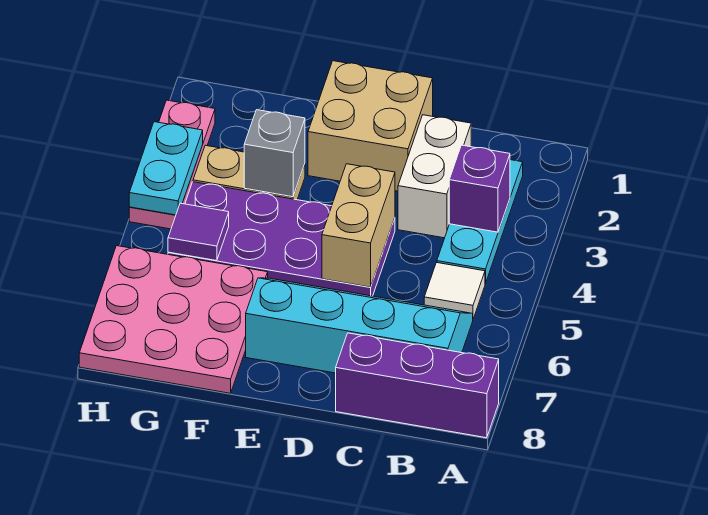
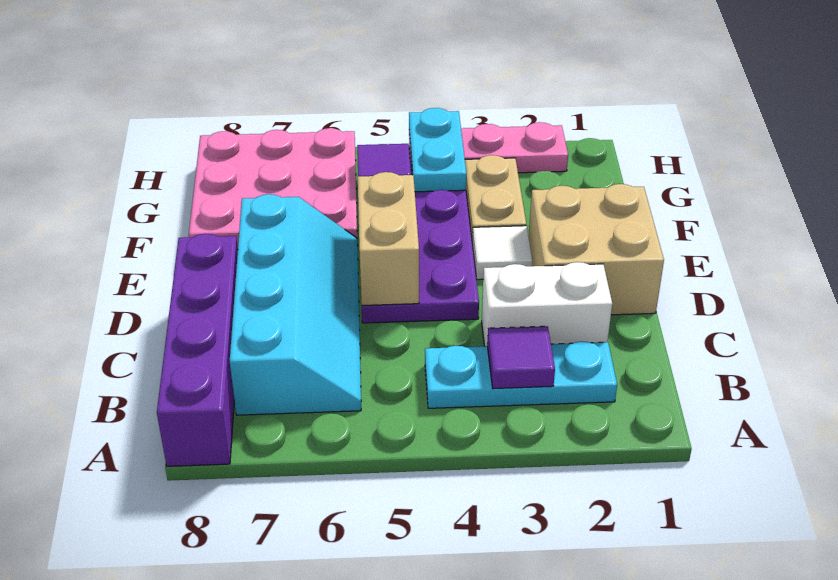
purple brick A8:C8 level 1 -> purple brick A8:D8 level 1
purple brick B3 level 2 -> purple tile B3 level 2
white tile B5 level 1 -> white tile E3 level 1
tan brick D4:D5 level 2 -> tan brick D5:E5 level 2
grey brick F3 level 2 -> none
cyan plate H3:H4 level 2 -> cyan plate G4:H4 level 2

